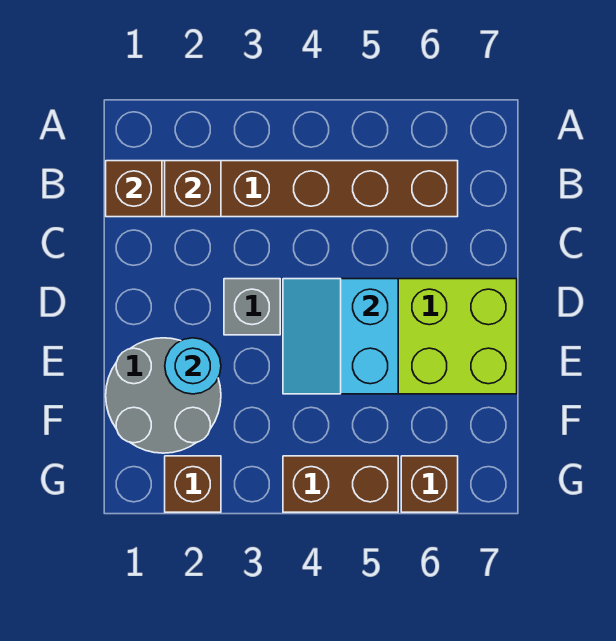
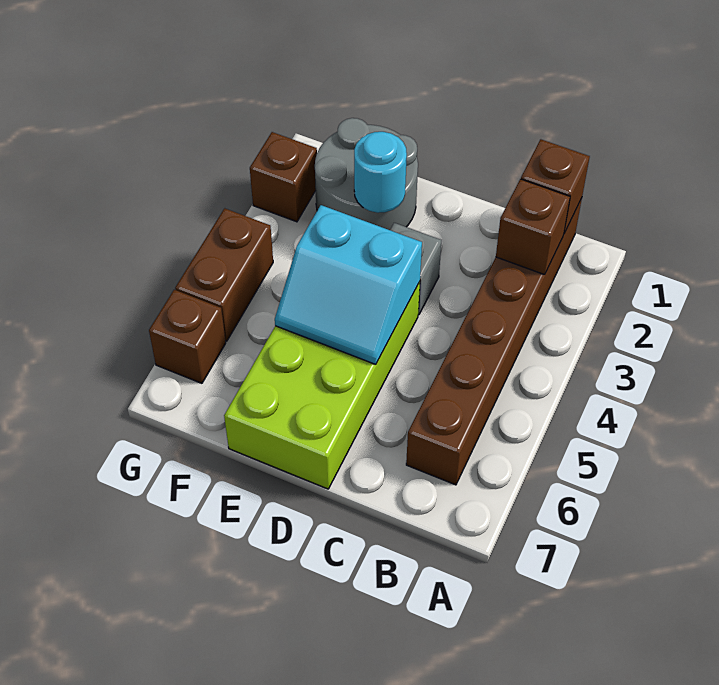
cyan slope D4:E5 level 2 top 5 -> cyan slope D4:E5 level 2 top 4

